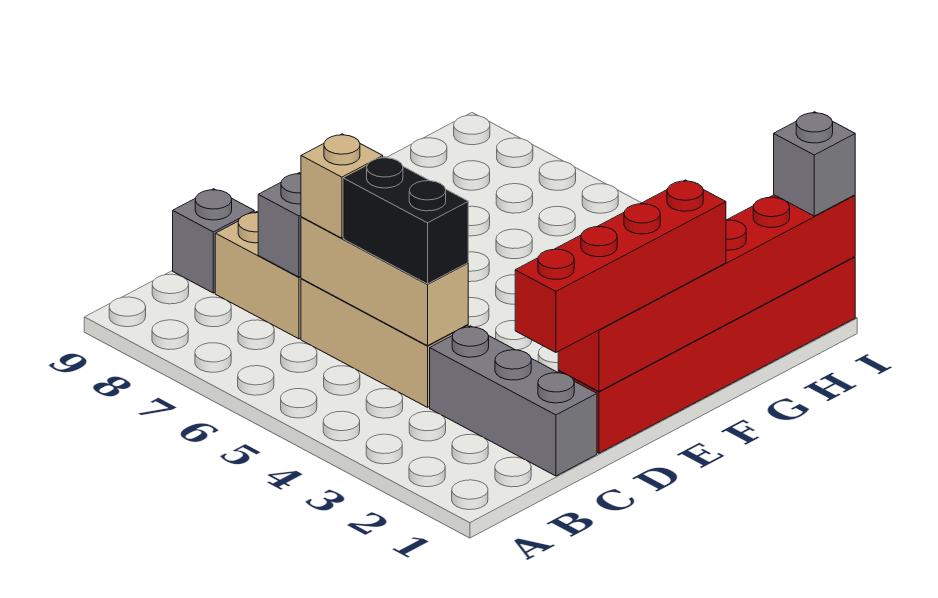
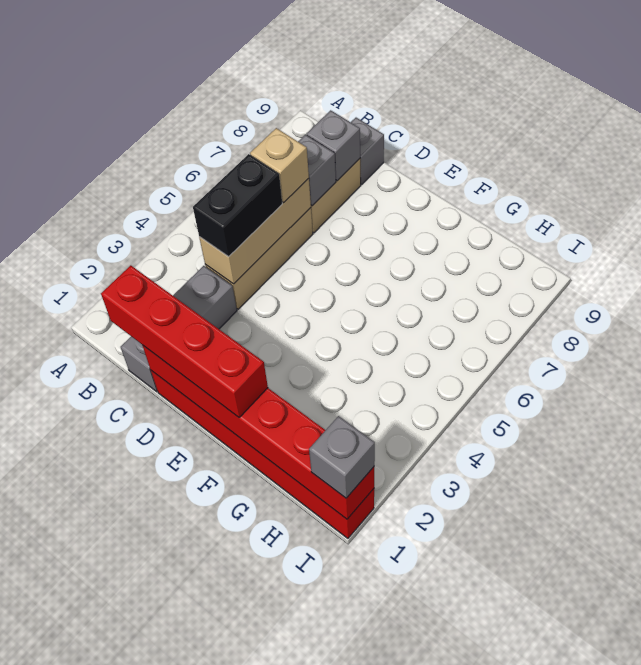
none -> grey brick C8 level 2

